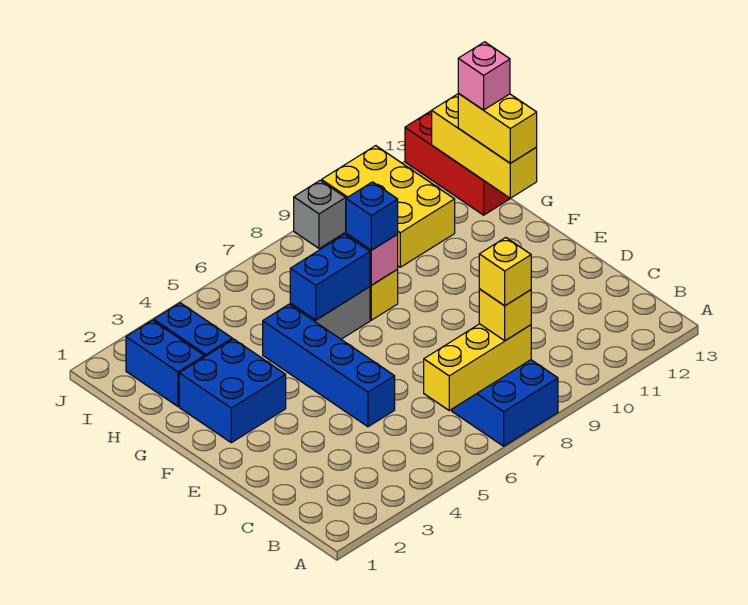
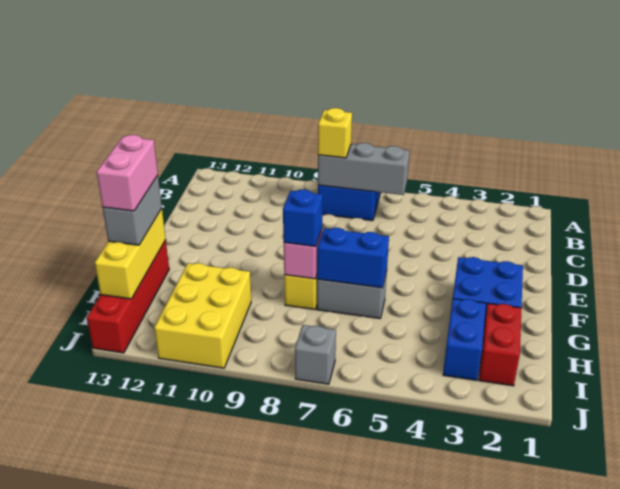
yellow brick B6:B8 level 2 -> grey brick B6:B8 level 2
yellow brick B8 level 4 -> none
blue brick D5:G5 level 1 -> none
yellow brick G13:H13 level 3 -> grey brick G13:H13 level 3
blue brick H2:I2 level 1 -> red brick H2:I2 level 1
red brick H13:J13 level 1 -> red brick G13:J13 level 1
pink brick H13 level 4 -> pink brick G13:H13 level 4
grey brick J9 level 1 -> grey brick J7 level 1

